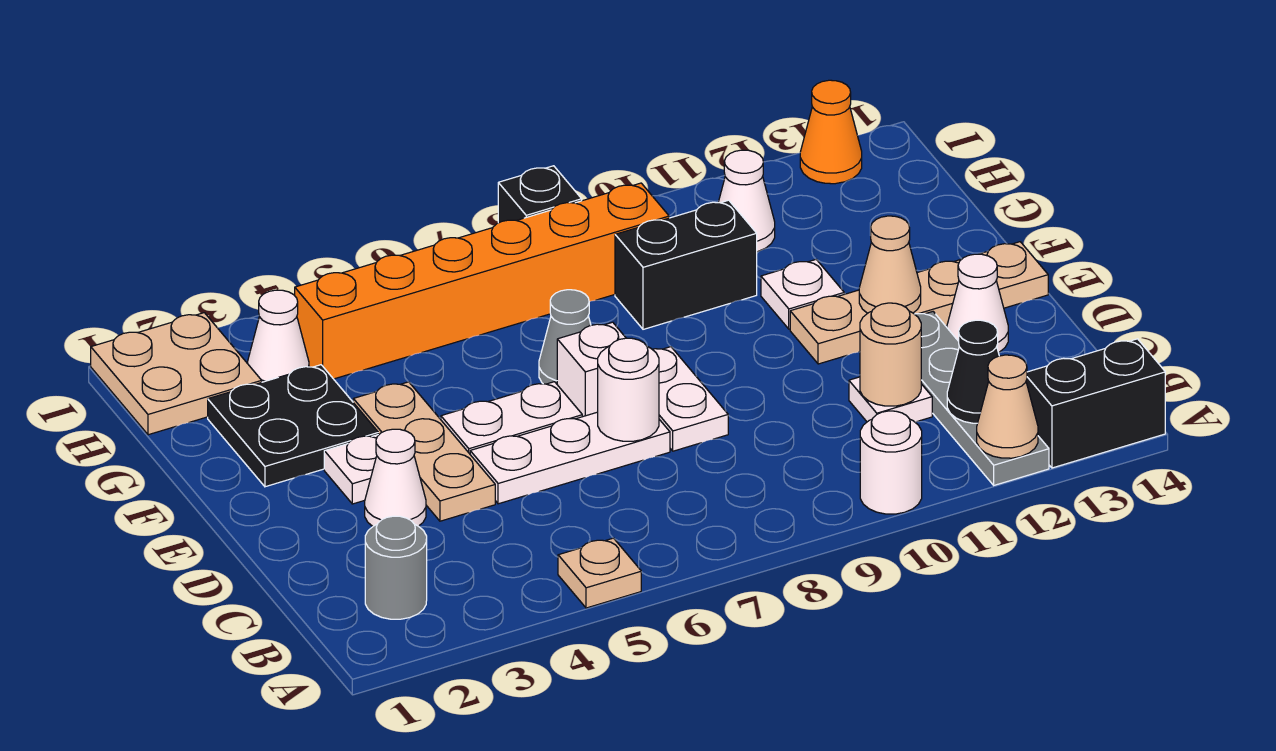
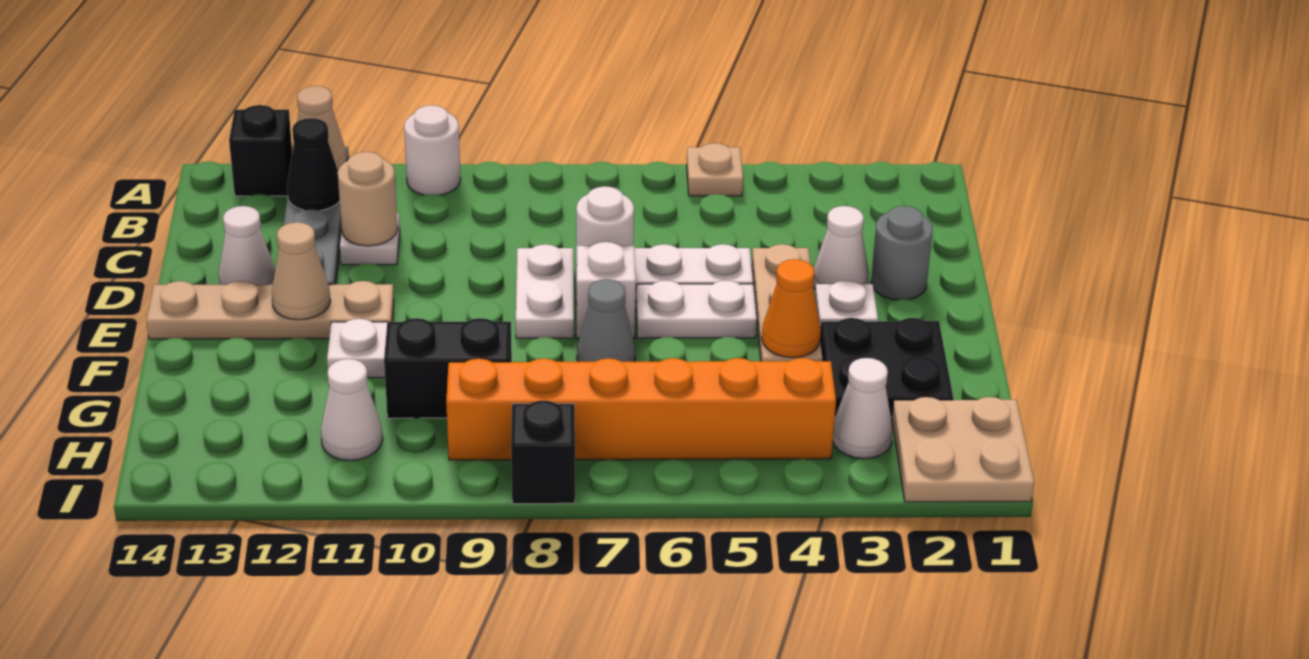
black brick A13:A14 level 1 -> black brick A13 level 1
grey round brick B2 level 1 -> grey round brick D2 level 1
orange cone I13 level 1 -> orange cone F4 level 2

